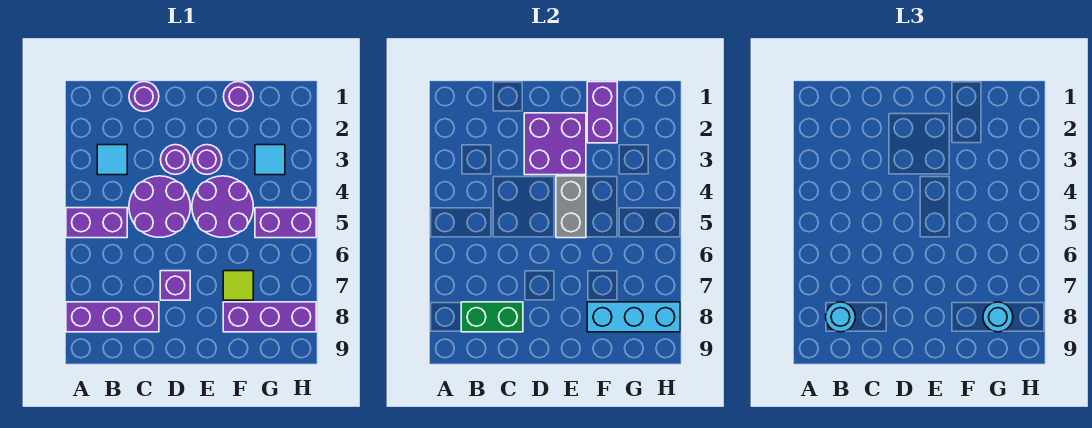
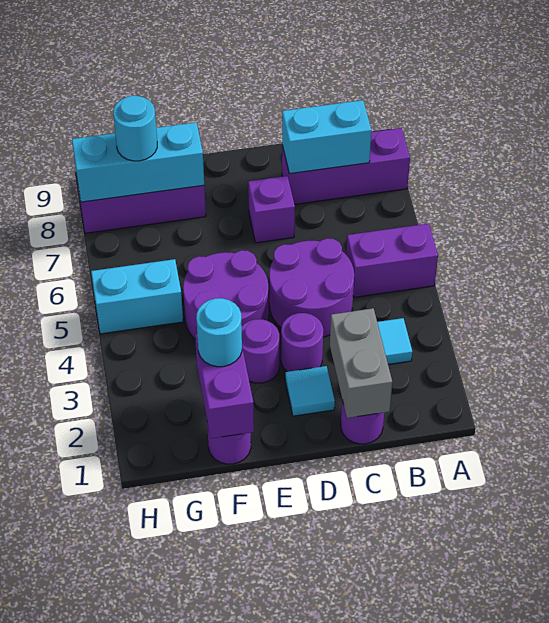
green brick B8:C8 level 2 -> cyan brick B8:C8 level 2
cyan round brick B8 level 3 -> cyan round brick F2 level 3
purple brick D2:E3 level 2 -> none
grey brick E4:E5 level 2 -> grey brick C1:C2 level 2
lime tile F7 level 1 -> none
cyan tile G3 level 1 -> cyan tile D2 level 1
purple brick G5:H5 level 1 -> cyan brick G5:H5 level 1

